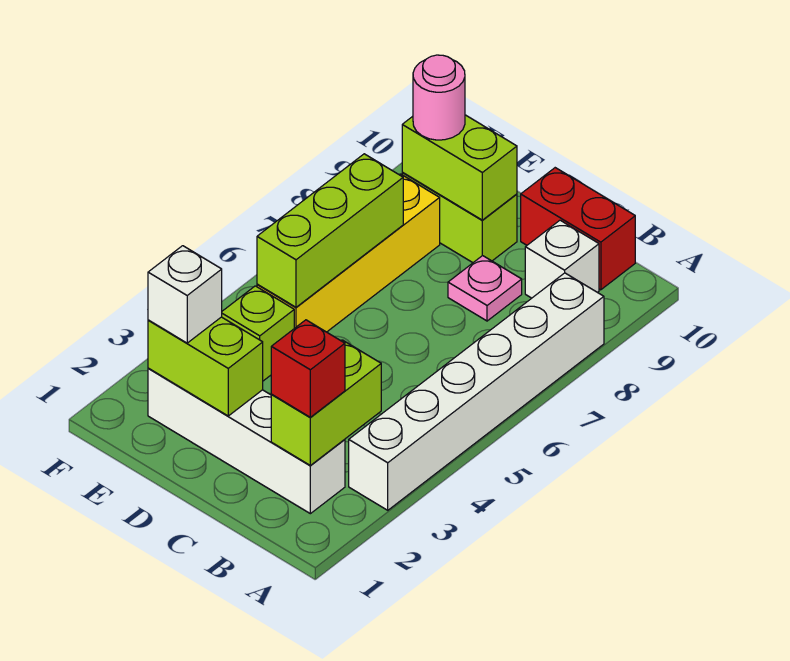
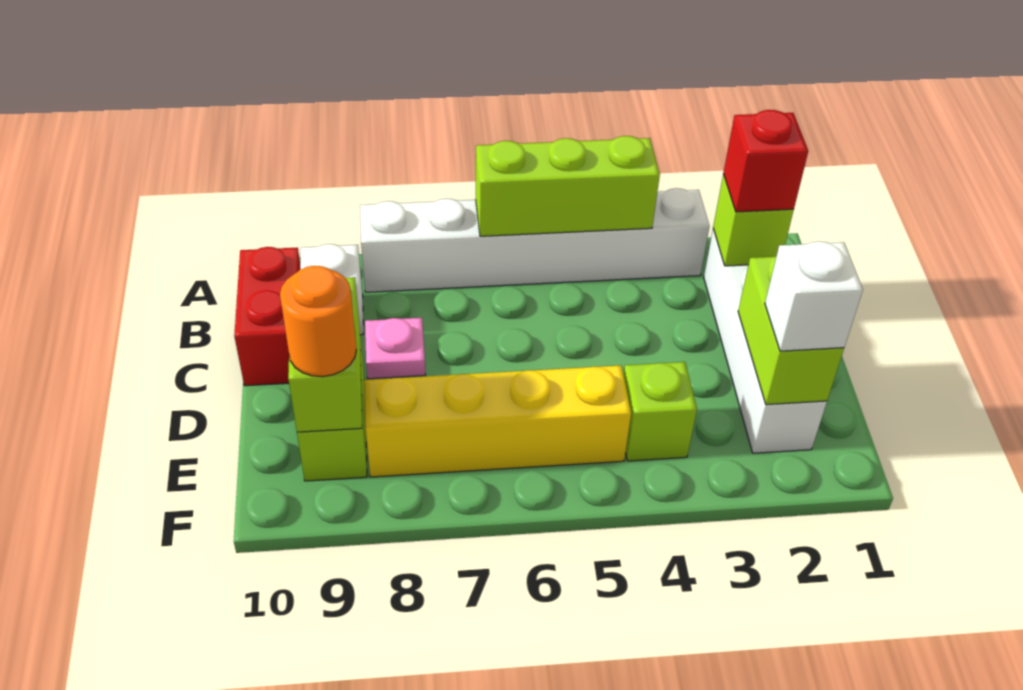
lime brick B2:B3 level 2 -> lime brick B2 level 2
lime brick E5:E7 level 2 -> lime brick A4:A6 level 2
pink round brick E9 level 3 -> orange round brick E9 level 3

